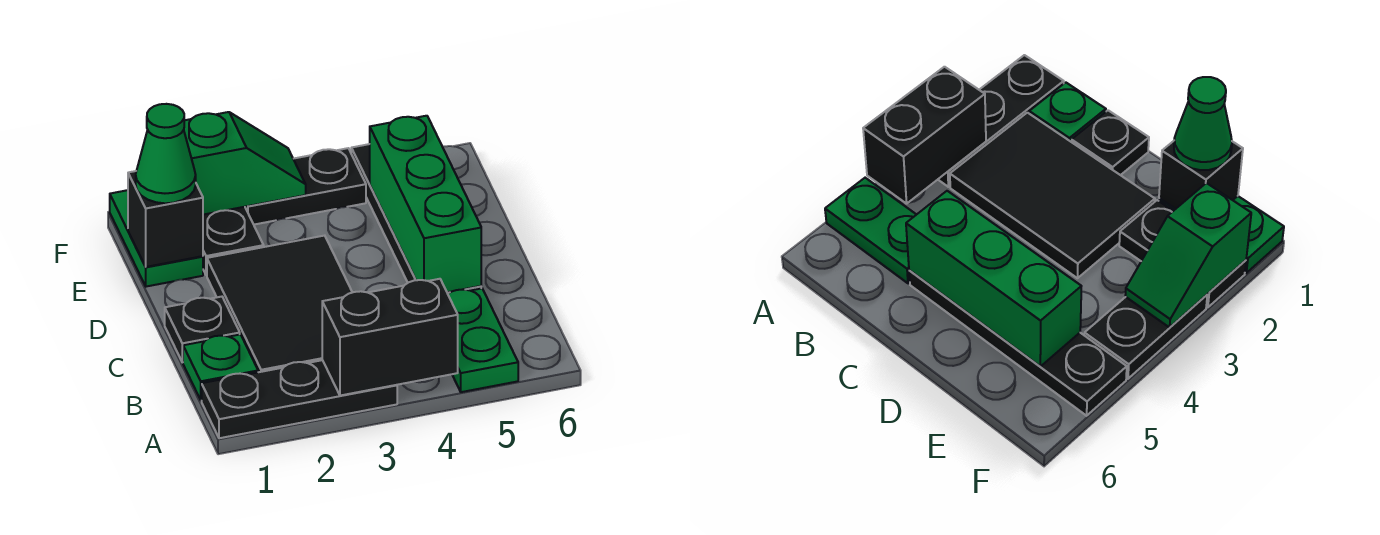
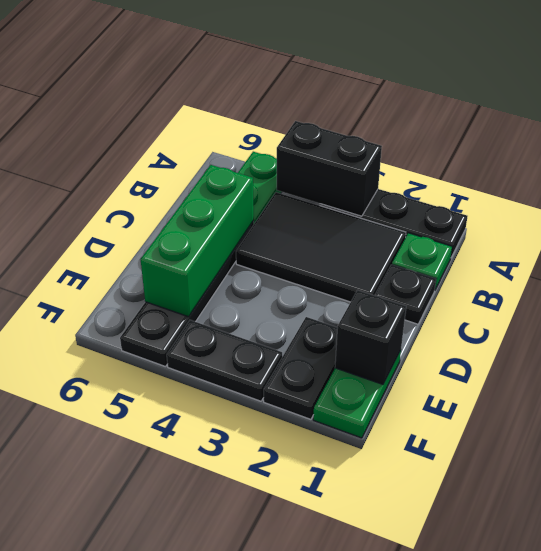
black tile B2:D3 level 1 -> black tile B2:C4 level 1
green cone E1 level 3 -> none
green slope F2:F3 level 2 top 2 -> none

